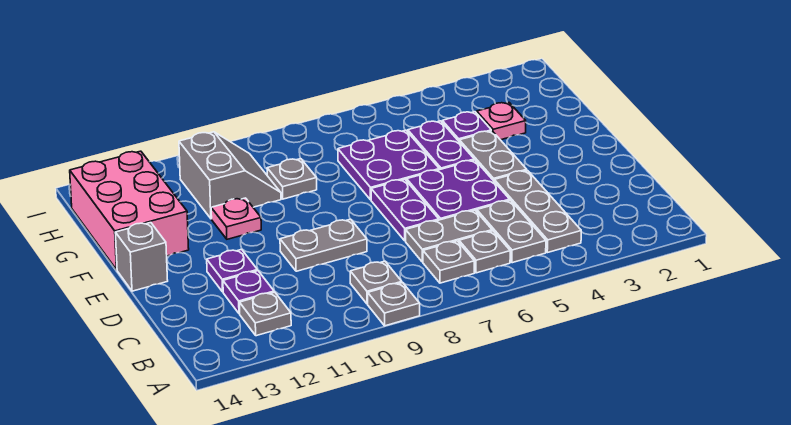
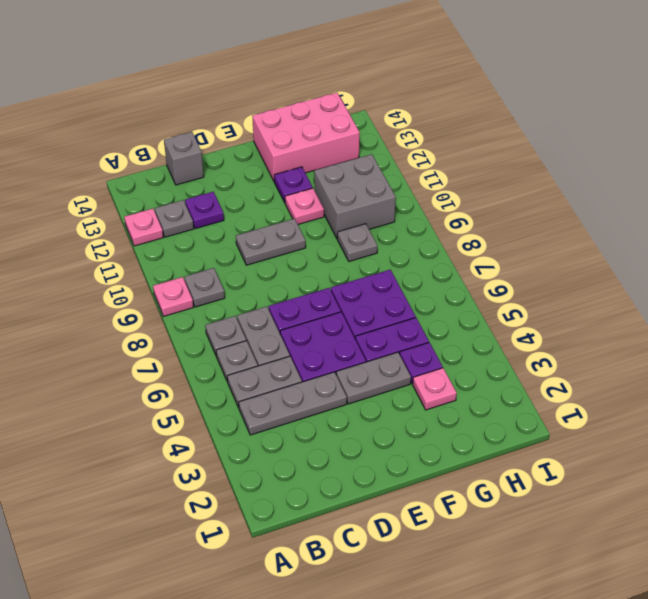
grey plate A9 level 1 -> pink plate A9 level 1
none -> pink plate A12 level 1
grey plate D9:D10 level 1 -> grey plate D10:E10 level 1
purple plate D12 level 1 -> purple plate F12 level 1
grey brick E14 level 1 -> grey brick C14 level 1
grey slope G10:H11 level 1 top 11 -> grey brick G10:H11 level 1

